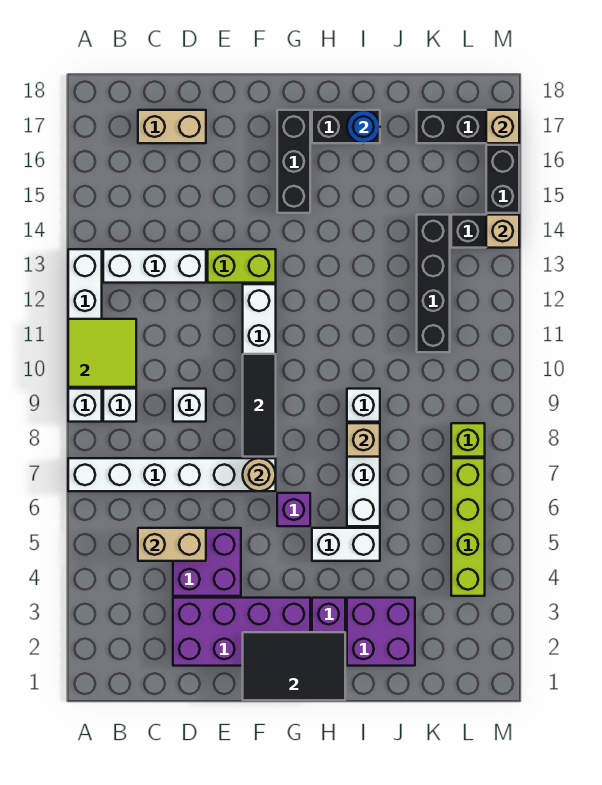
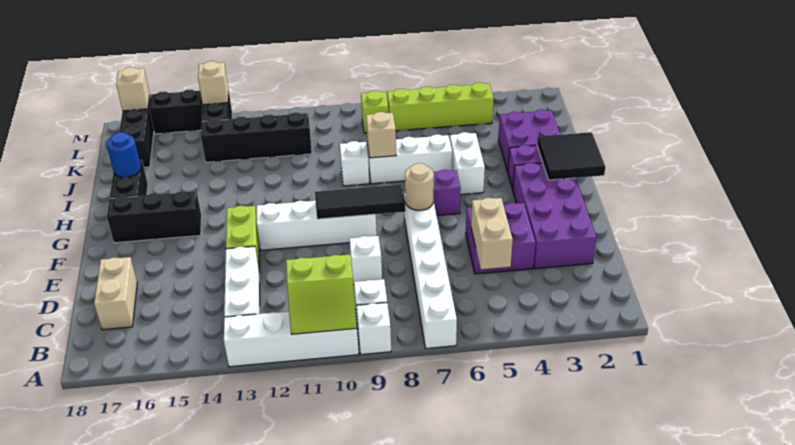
lime tile A10:B11 level 2 -> lime slope A10:B11 level 2 top B
black tile F1:H2 level 2 -> black tile G1:H2 level 2

